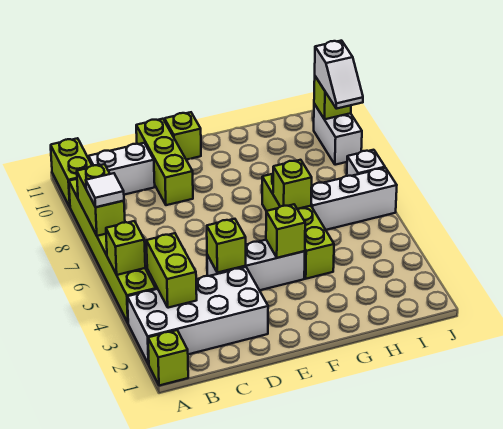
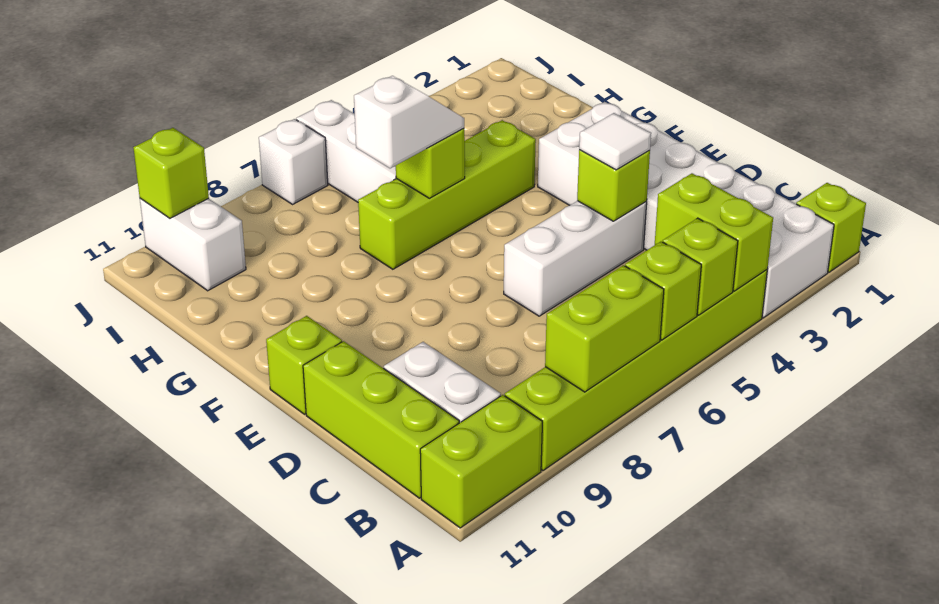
white brick A2:D3 level 1 -> white brick A2:F3 level 1
white tile A7 level 3 -> white tile D4 level 3
lime brick B3:B4 level 2 -> lime brick A4:B4 level 2
white brick D4:F4 level 1 -> white brick D4:D6 level 1
lime brick D9:D11 level 1 -> lime brick B11:D11 level 1
lime brick F4 level 2 -> lime brick A6 level 2
white brick J9:J10 level 1 -> white brick I10:J10 level 1
white slope J9:J10 level 3 top 10 -> white slope G6:G7 level 3 top 7

